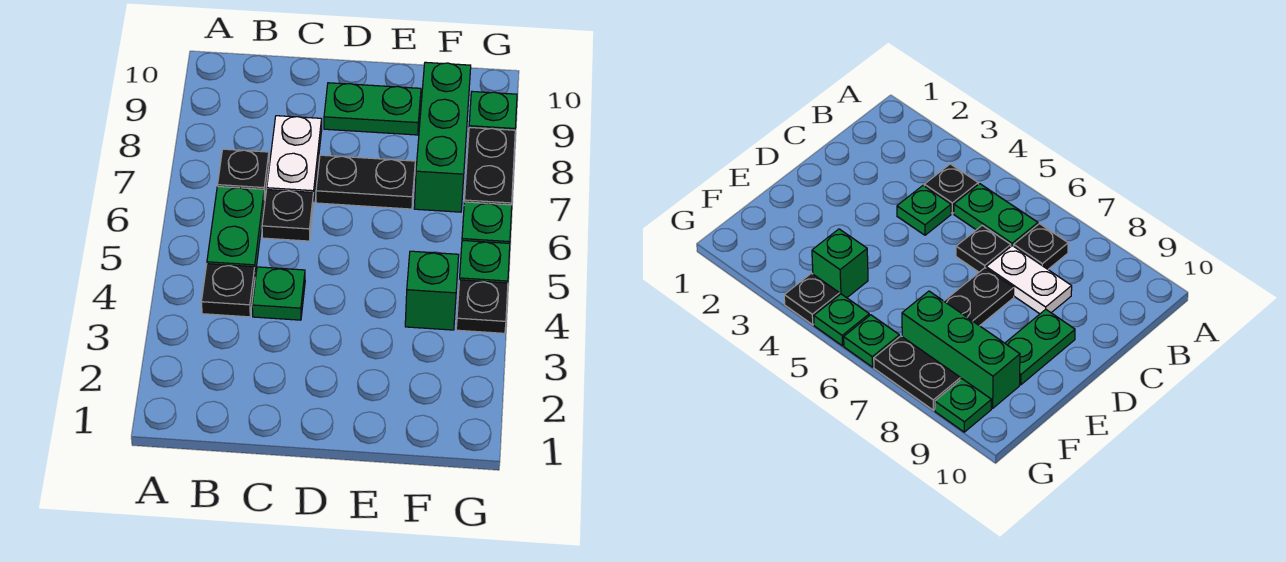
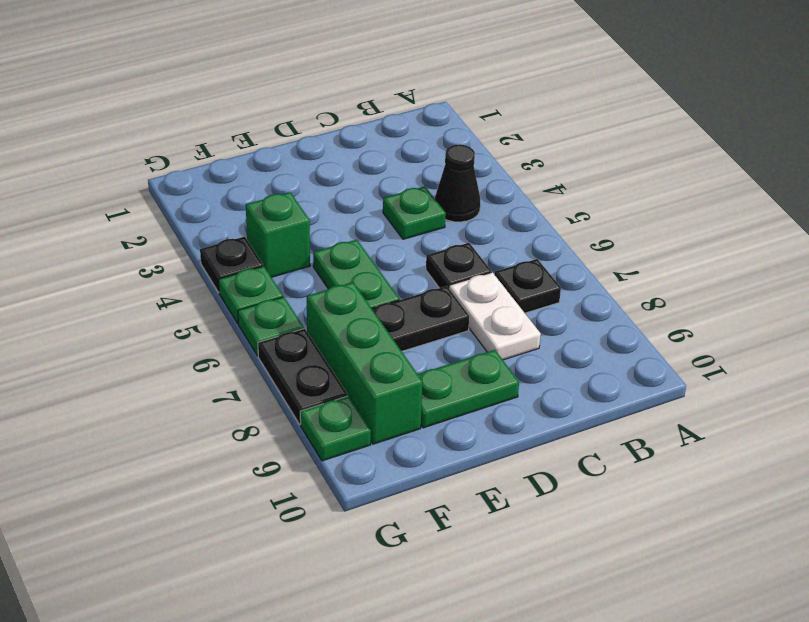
black plate B4 level 1 -> black cone B4 level 1
green plate B5:B6 level 1 -> green plate E5:E6 level 1

